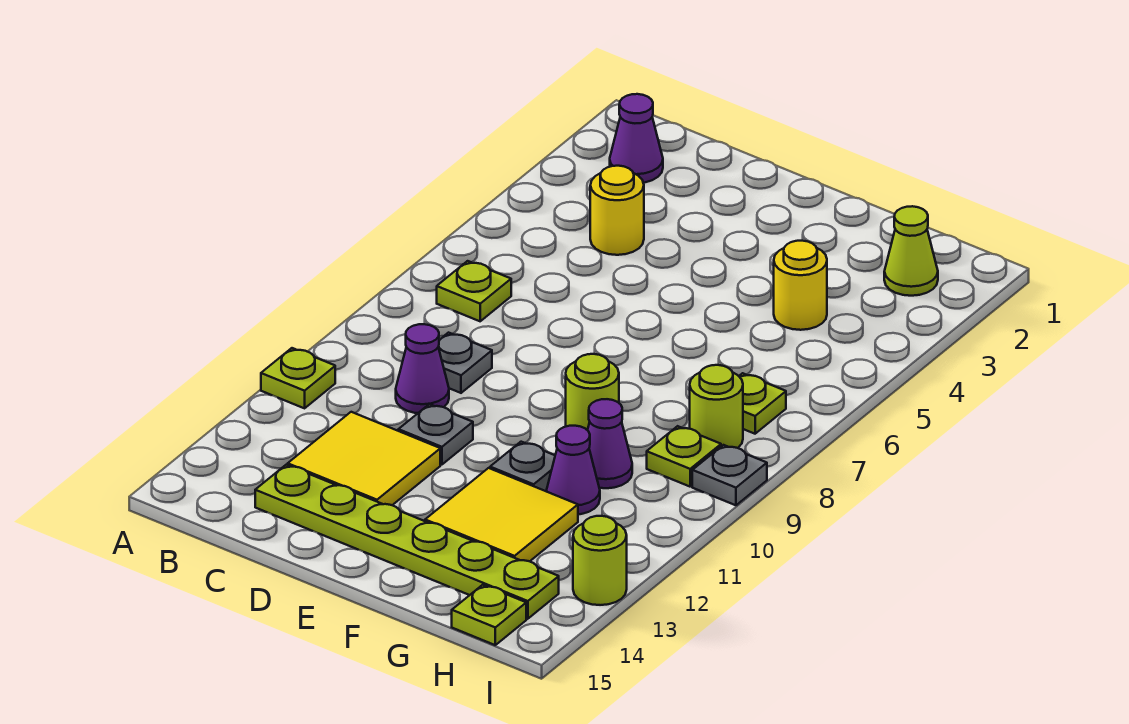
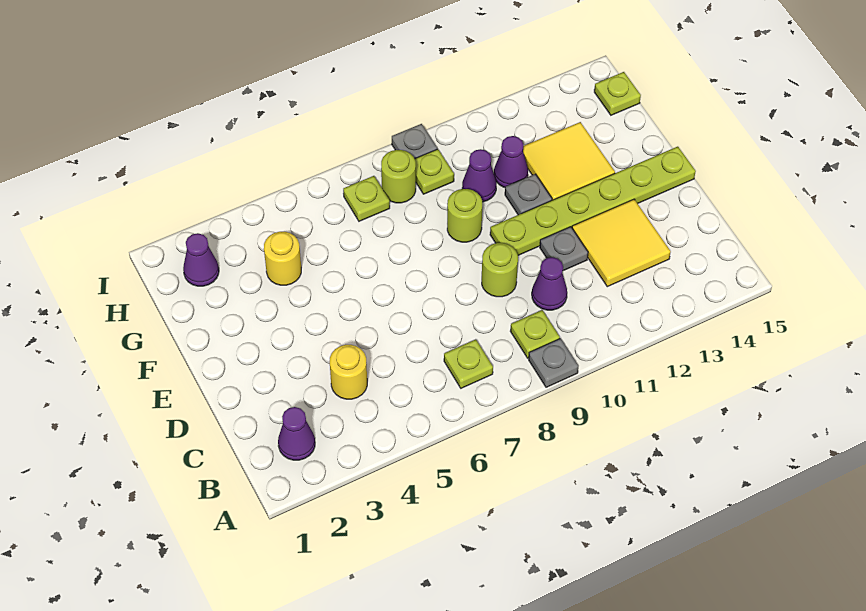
lime plate A11 level 1 -> lime plate B9 level 1
grey plate C9 level 1 -> grey plate A9 level 1
lime plate C14:H14 level 1 -> lime plate E10:E15 level 1
lime cone H2 level 1 -> purple cone H2 level 1
lime round brick I13 level 1 -> lime round brick D9 level 1

